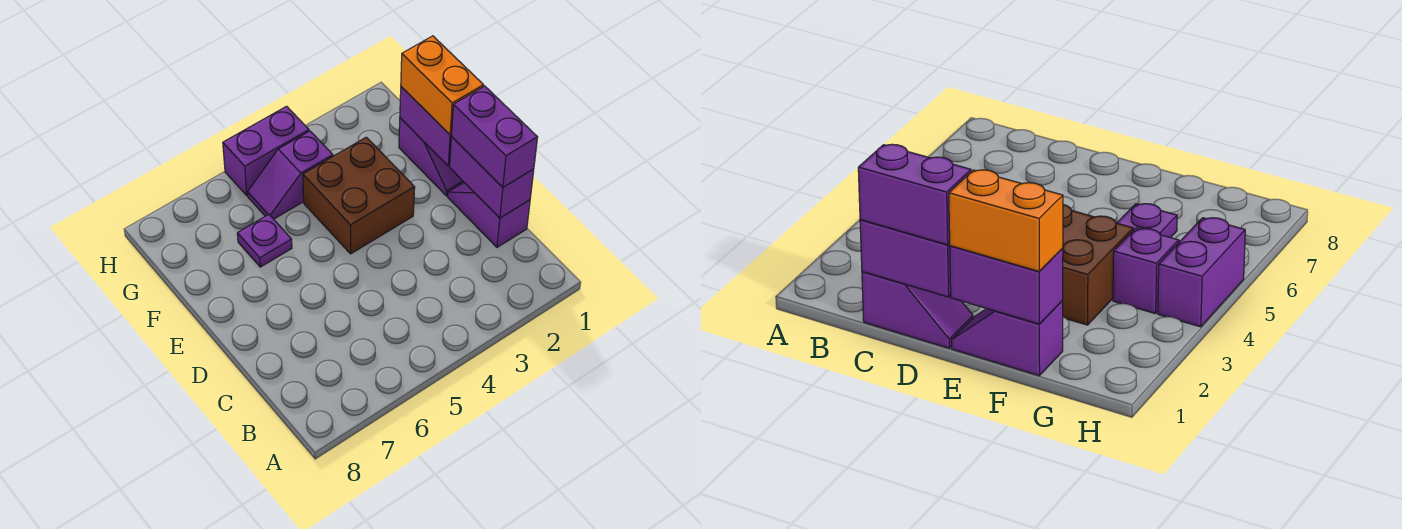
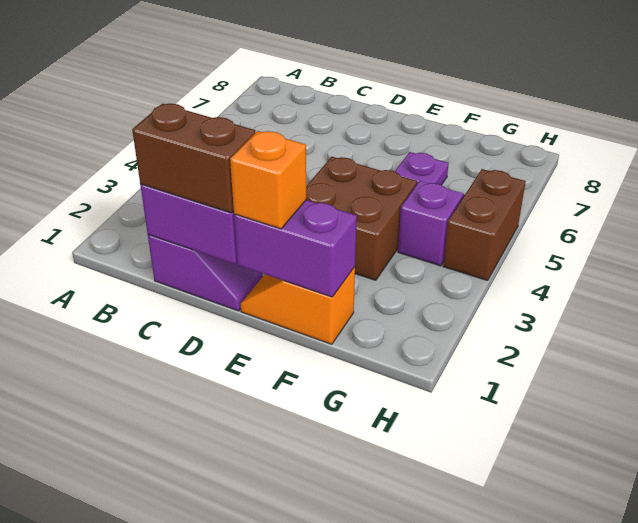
purple brick C1:D1 level 3 -> brown brick C1:D1 level 3
purple slope E1:F1 level 1 top F -> orange slope E1:F1 level 1 top F
orange brick E1:F1 level 3 -> orange brick E1 level 3
purple brick H4:H5 level 1 -> brown brick H4:H5 level 1

